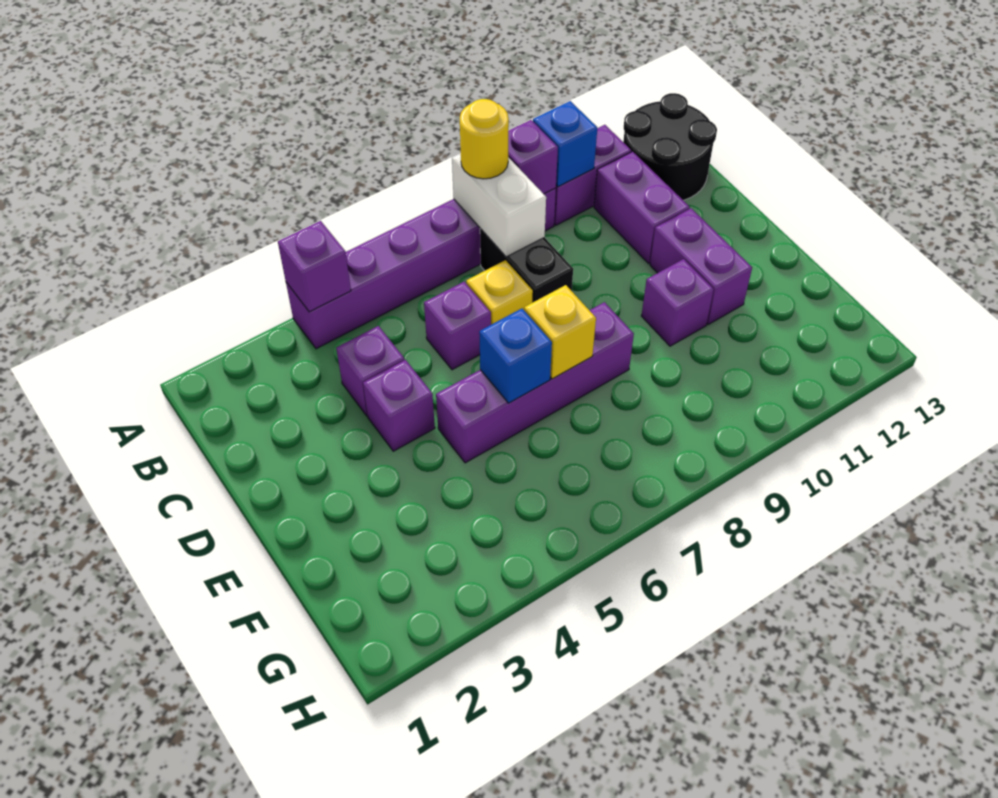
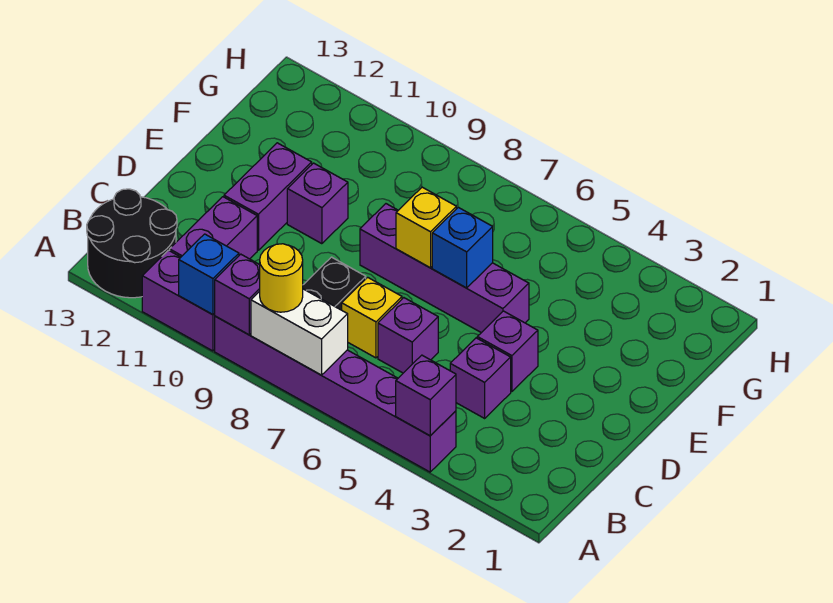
white brick A8:B8 level 2 -> white brick A7:A8 level 2

